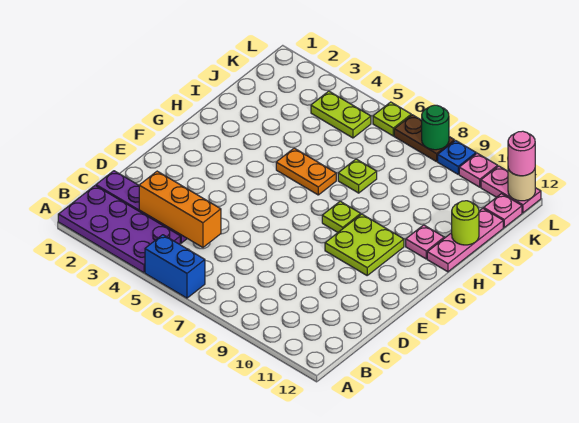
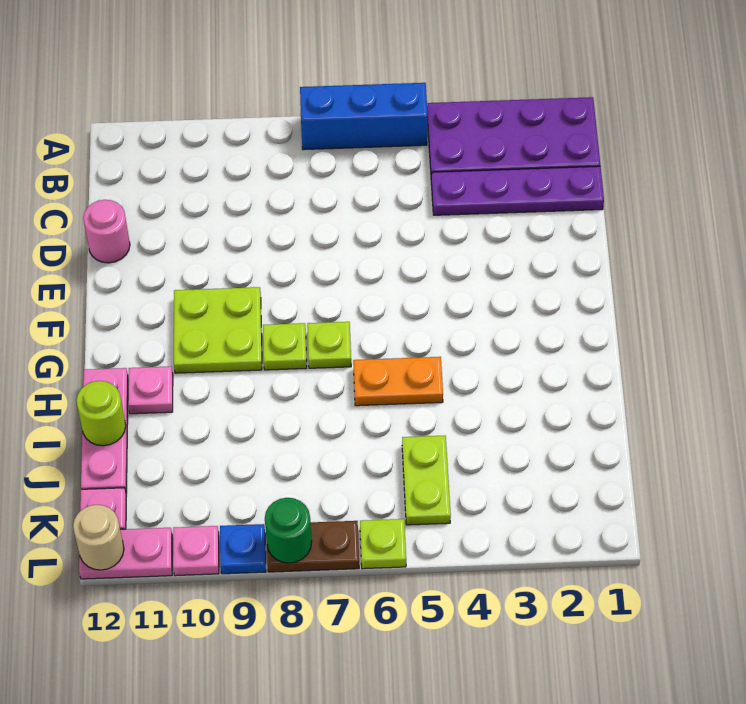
blue brick A5:A6 level 1 -> blue brick A5:A7 level 1
orange brick C3:C5 level 2 -> none
lime plate I7 level 1 -> lime plate G7 level 1
lime plate K4:K5 level 1 -> lime plate J5:K5 level 1
pink round brick L12 level 3 -> pink round brick D12 level 1

